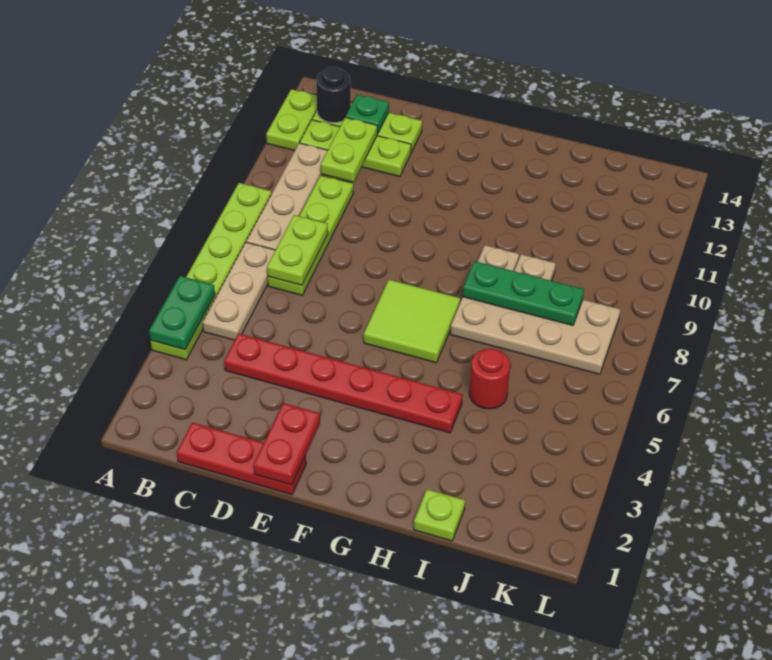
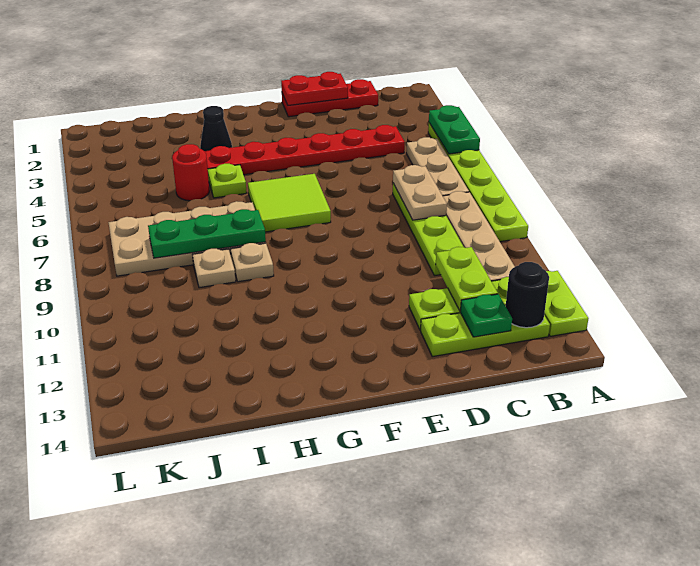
lime plate C7:C8 level 2 -> tan plate C7:C8 level 2
red plate E1:E2 level 2 -> red plate D1:E1 level 2
none -> black cone H3 level 1
lime plate I1 level 1 -> lime plate H5 level 1

